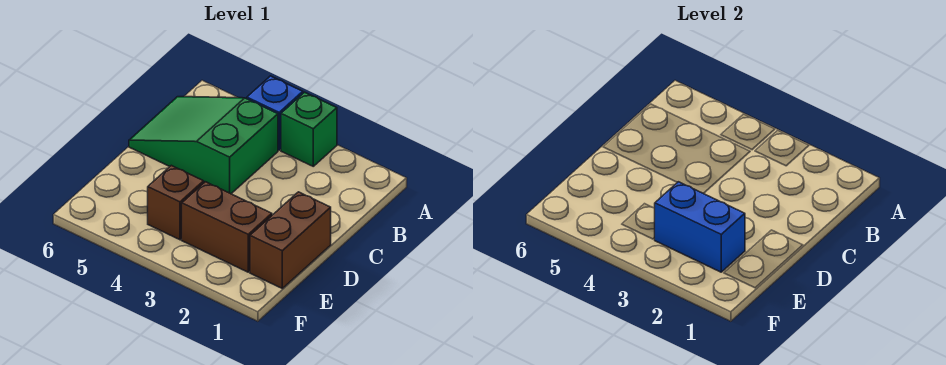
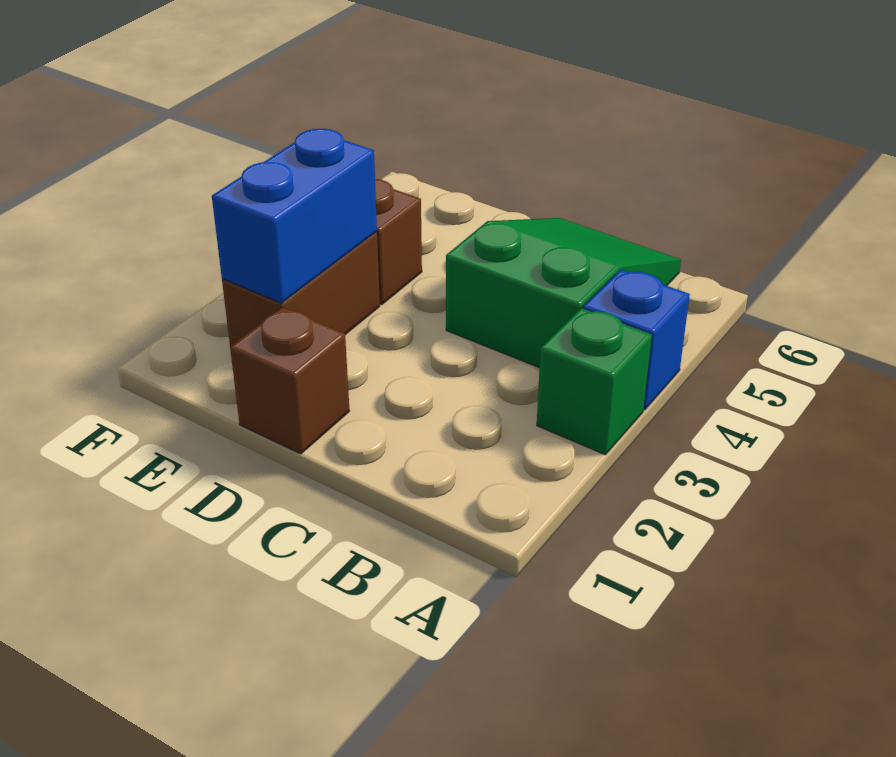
brown brick D1:E1 level 1 -> brown brick D1 level 1

